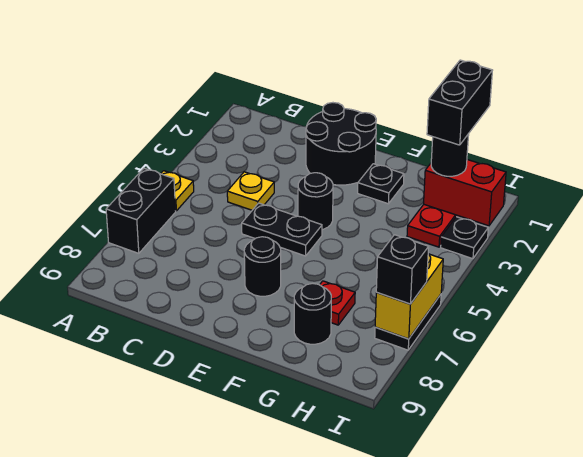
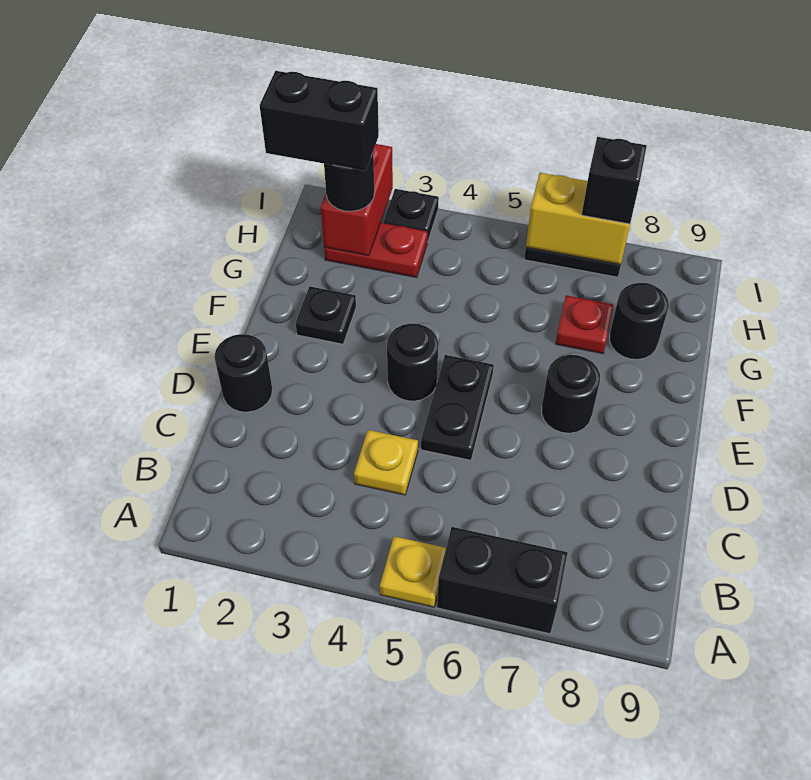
black round brick D1:E2 level 1 -> black round brick D1 level 1

